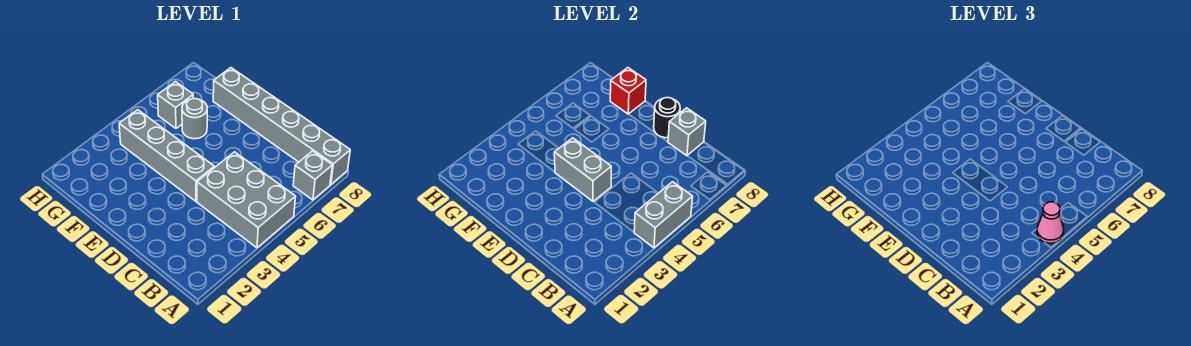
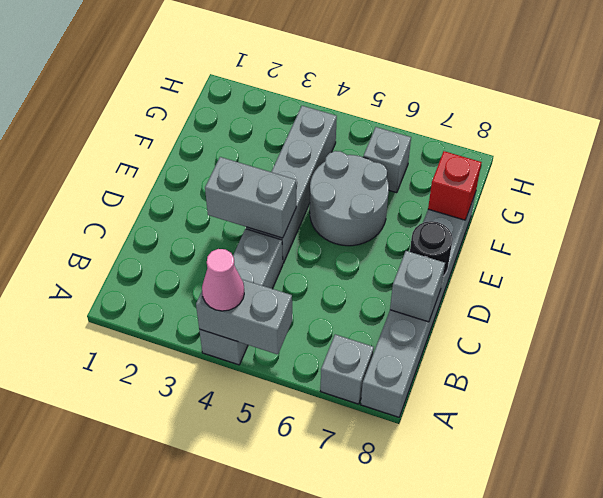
grey brick A4:C5 level 1 -> grey brick A4:C4 level 1
grey brick D4:E4 level 2 -> grey brick D3:D4 level 2
grey round brick F6 level 1 -> grey round brick E5:F6 level 1

